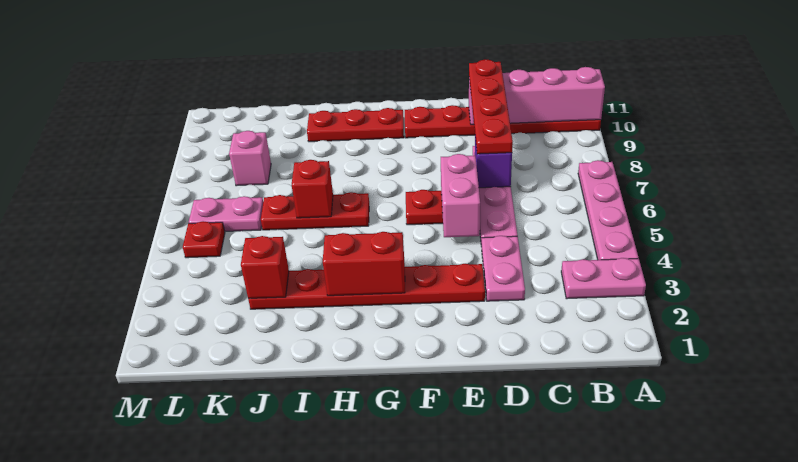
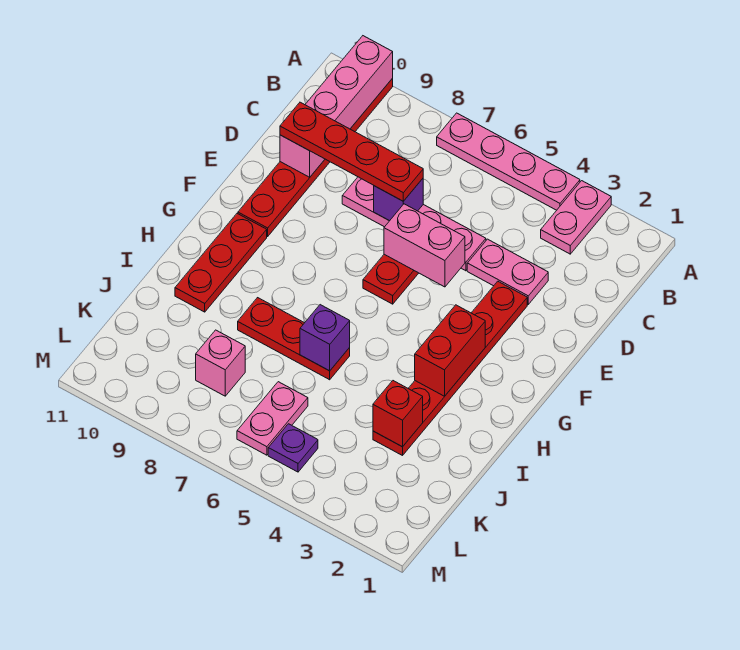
red plate H6:J6 level 1 -> red plate I6:I8 level 1
red brick I6 level 2 -> purple brick I6 level 2
red plate L5 level 1 -> purple plate L5 level 1

